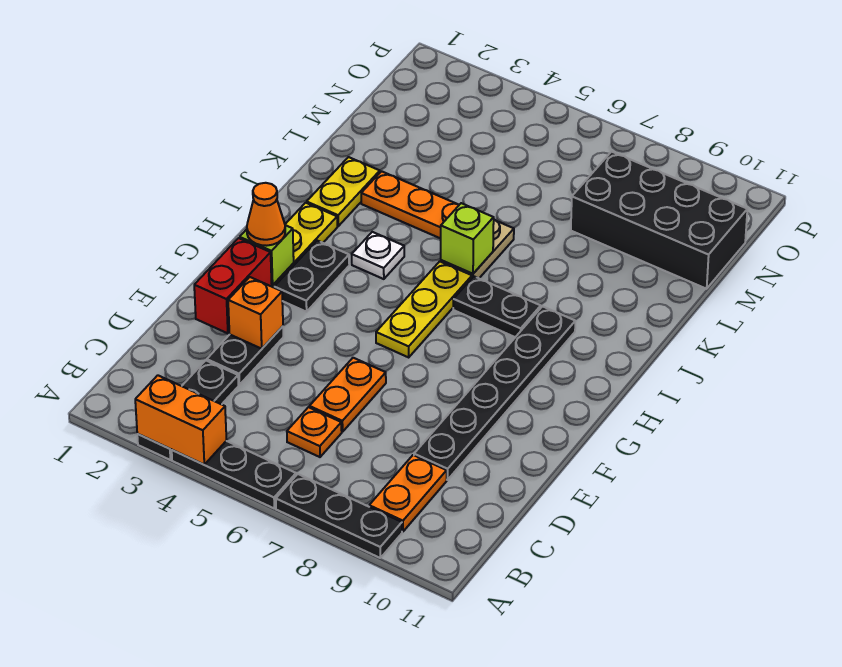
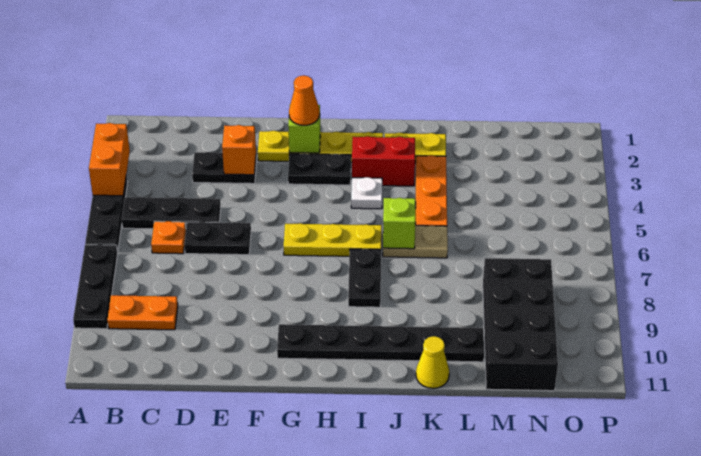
black plate A3:C3 level 1 -> black plate B5:D5 level 1
orange plate D6:E6 level 1 -> black plate D6:E6 level 1
black plate D9:I9 level 1 -> black plate G10:L10 level 1
red brick E2:F2 level 2 -> red brick I3:J3 level 1
none -> yellow cone K11 level 1

